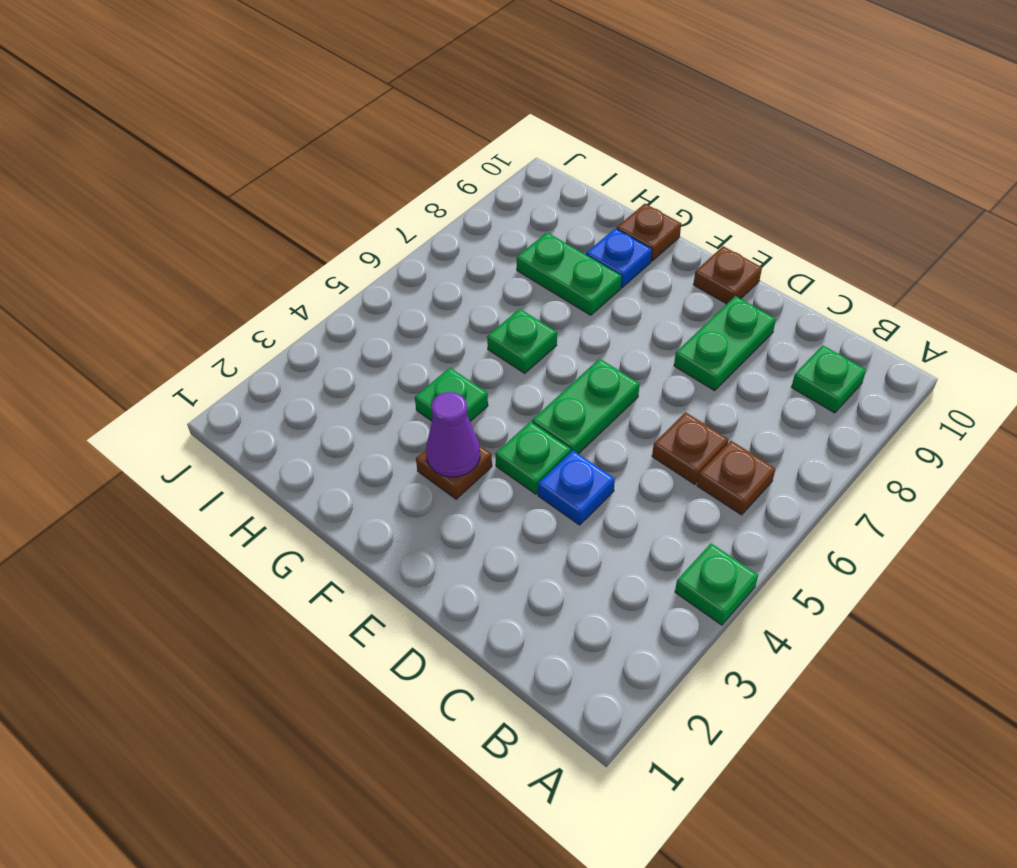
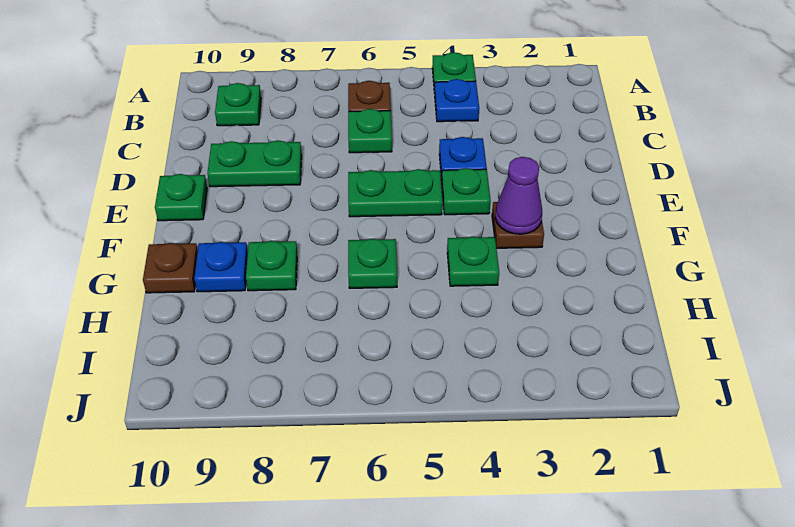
none -> blue plate B4 level 1
brown plate C6 level 1 -> green plate C6 level 1
brown plate E10 level 1 -> green plate E10 level 1
green plate G8:H8 level 1 -> green plate G8 level 1

